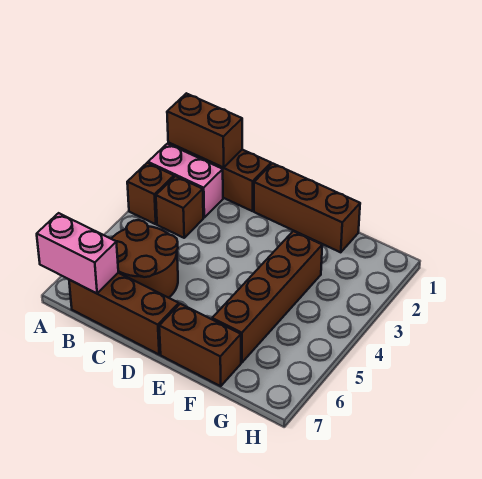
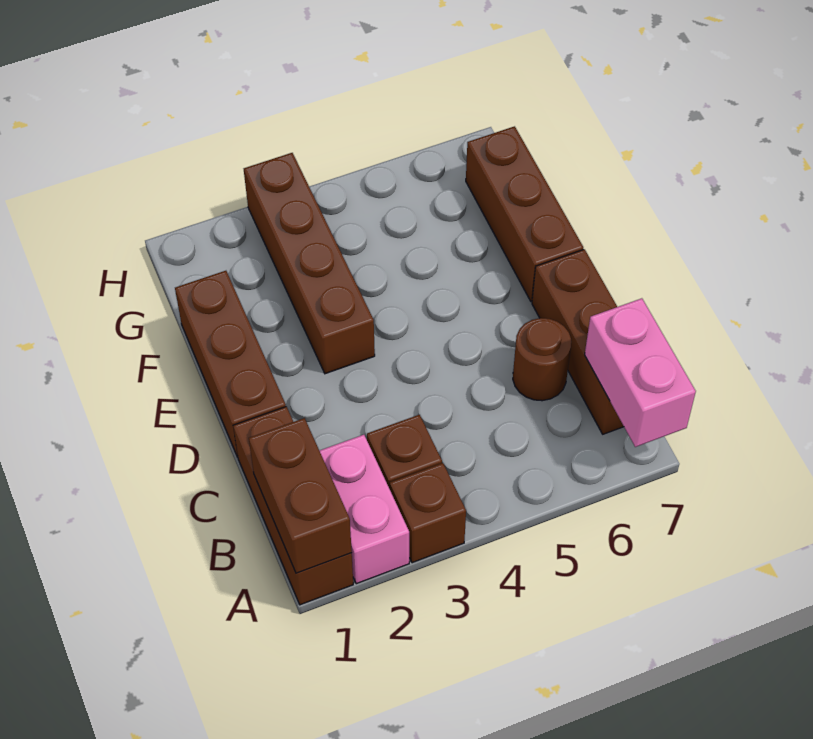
brown round brick B5:C6 level 1 -> brown round brick C6 level 1
brown brick E7:F7 level 1 -> brown brick E7:G7 level 1
brown brick F3:F6 level 1 -> brown brick E3:H3 level 1

